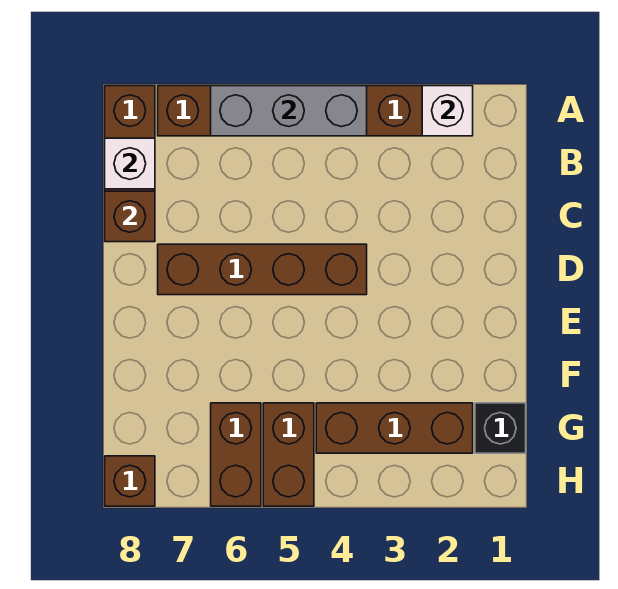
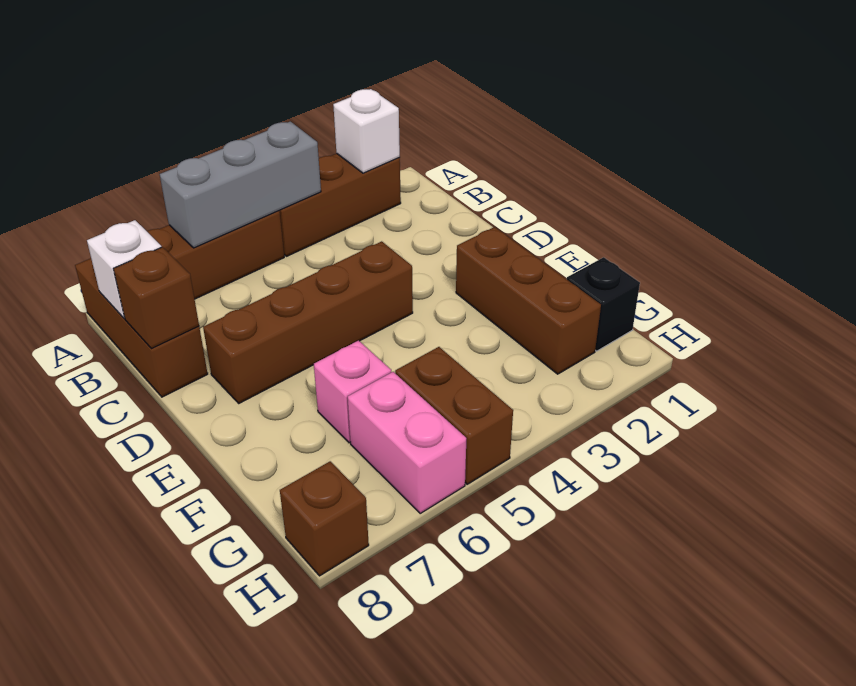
none -> pink brick F6 level 1
brown brick G2:G4 level 1 -> brown brick E2:G2 level 1
brown brick G6:H6 level 1 -> pink brick G6:H6 level 1

